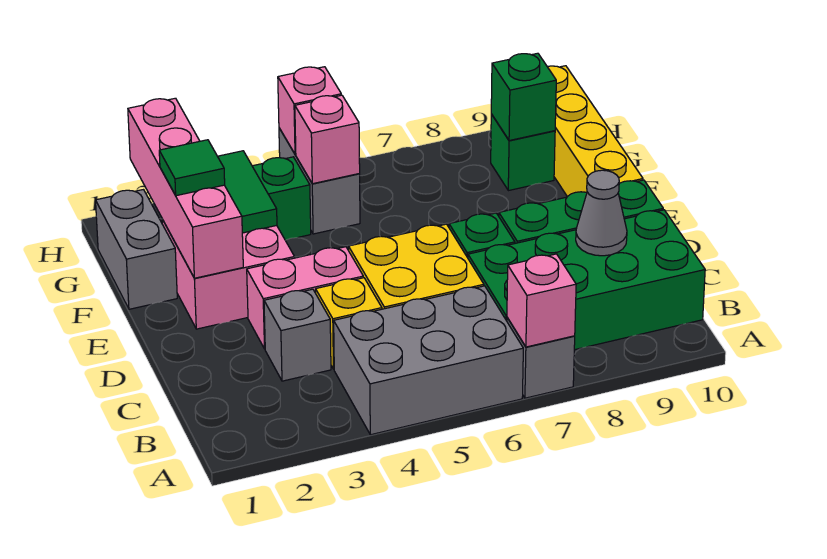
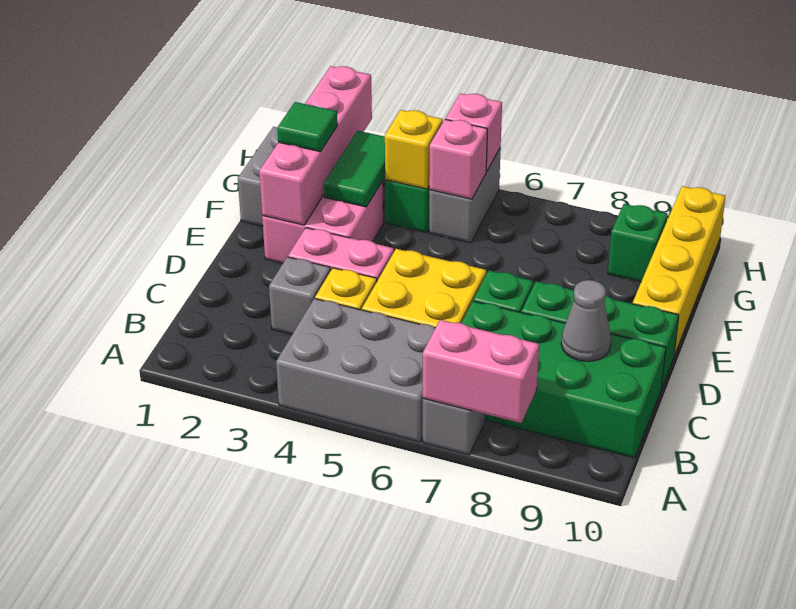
pink brick A7 level 2 -> pink brick A7:A8 level 2
none -> yellow brick G4 level 2
green brick G9 level 2 -> none

